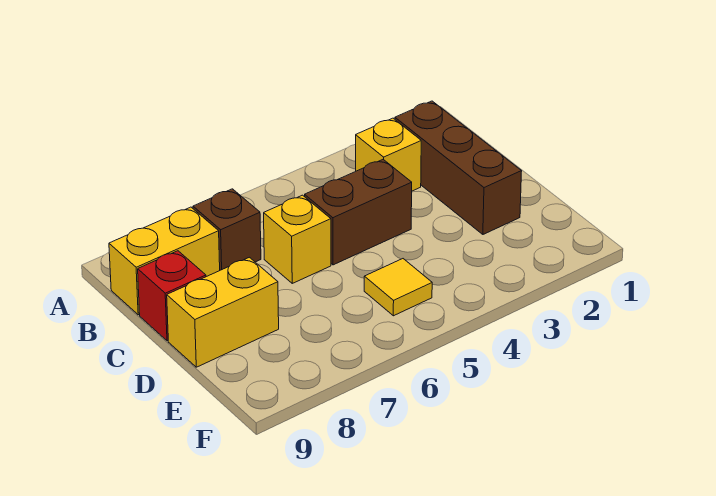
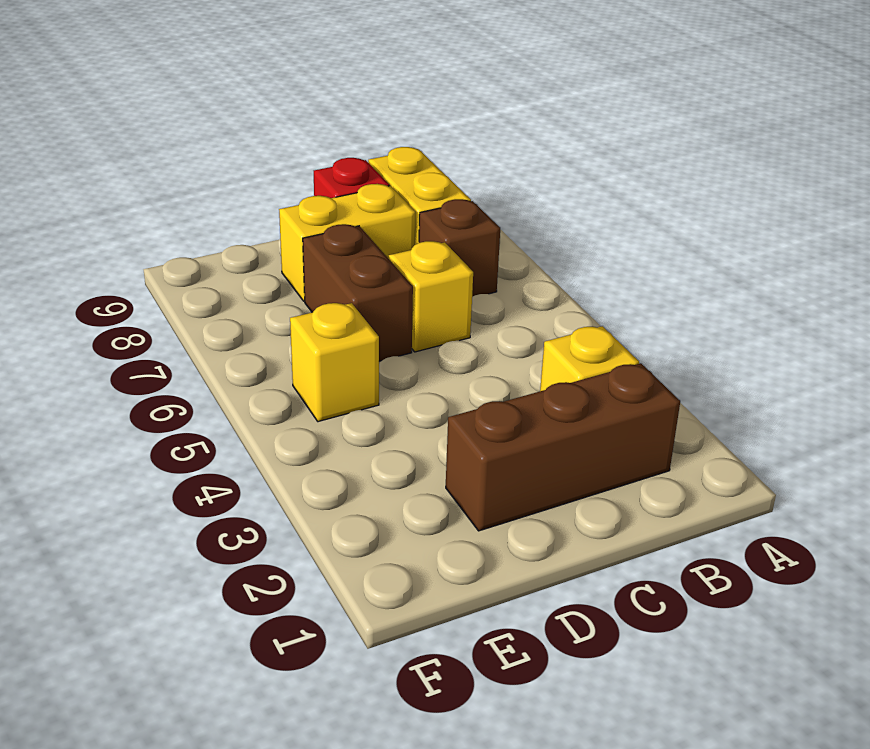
brown brick C4:C5 level 1 -> brown brick D6:D7 level 1
yellow brick D8:D9 level 1 -> yellow brick C8:D8 level 1
yellow tile E5 level 1 -> yellow brick E5 level 1

